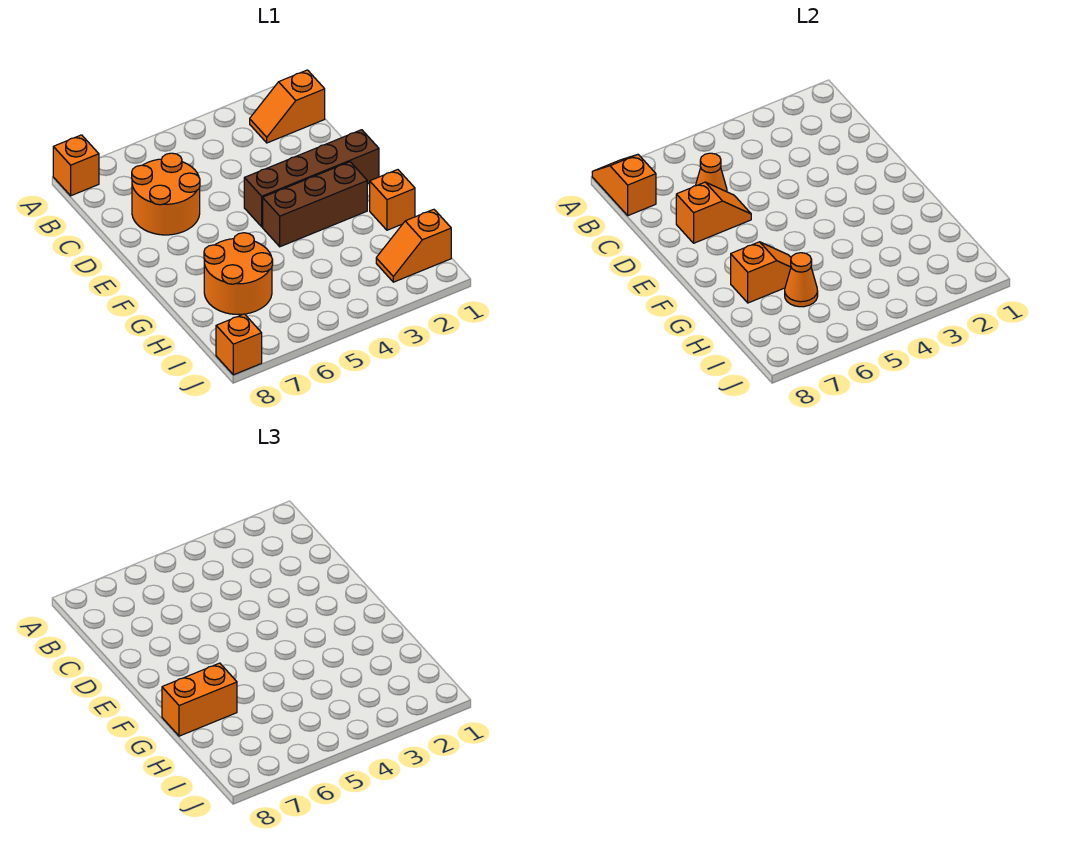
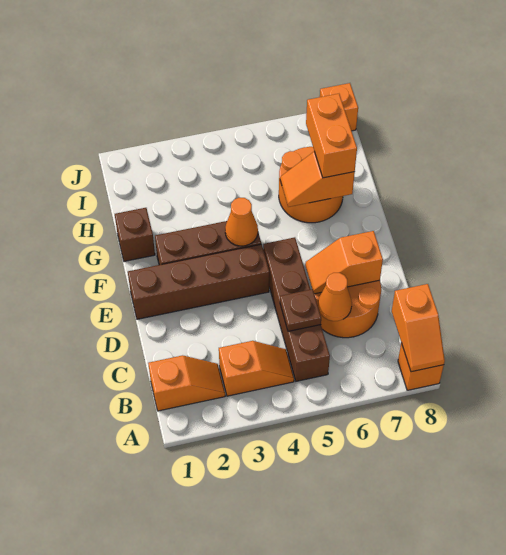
none -> brown brick B5:E5 level 1
none -> brown plate C5 level 2
orange brick G1 level 1 -> brown brick G1 level 1
orange brick G7:G8 level 3 -> orange brick G7:H7 level 3
orange cone H6 level 2 -> orange cone F4 level 2
orange slope I1:I2 level 1 top 1 -> orange slope B3:B4 level 1 top 3

